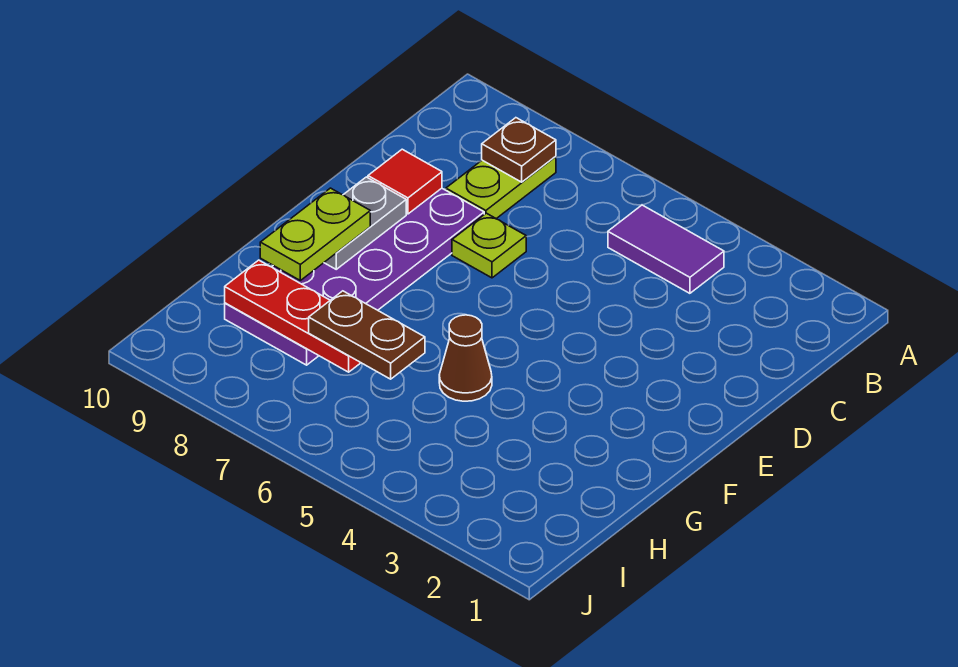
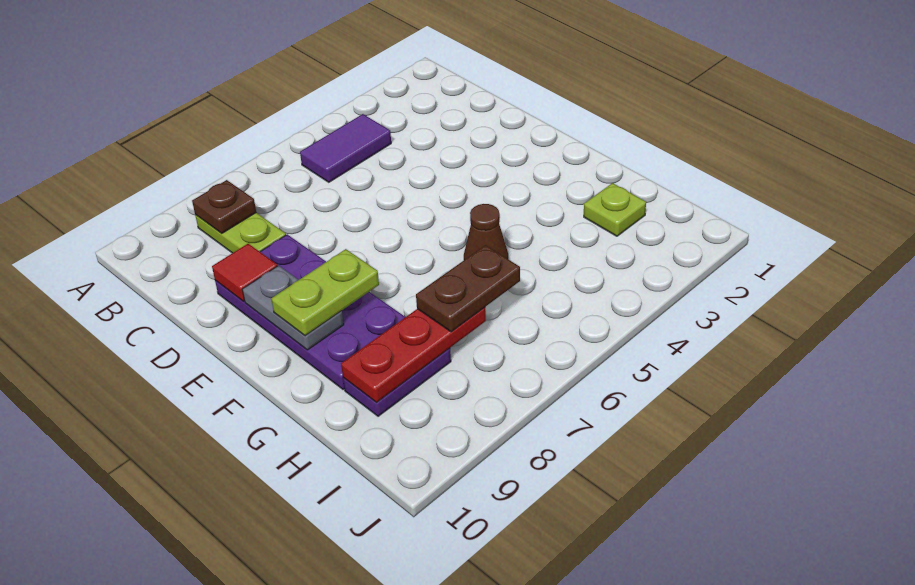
lime plate D7 level 1 -> lime plate H2 level 1
lime plate F9:G9 level 3 -> lime plate F8:F9 level 3

